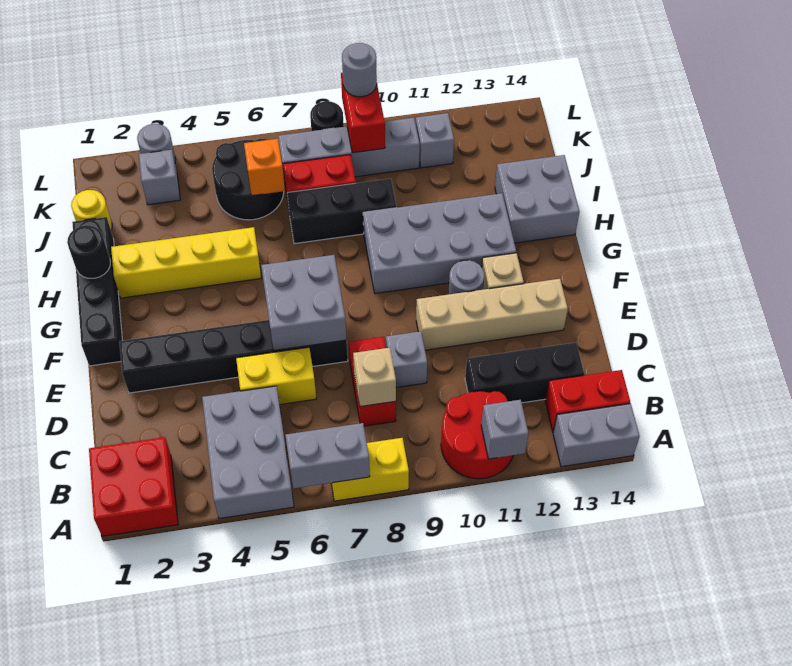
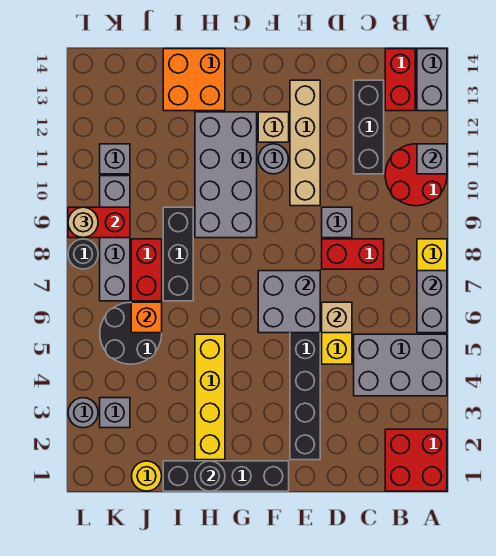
tan brick C8 level 2 -> tan brick D6 level 2
grey brick H13:I14 level 1 -> orange brick H13:I14 level 1
grey round brick L9 level 3 -> tan round brick L9 level 3

